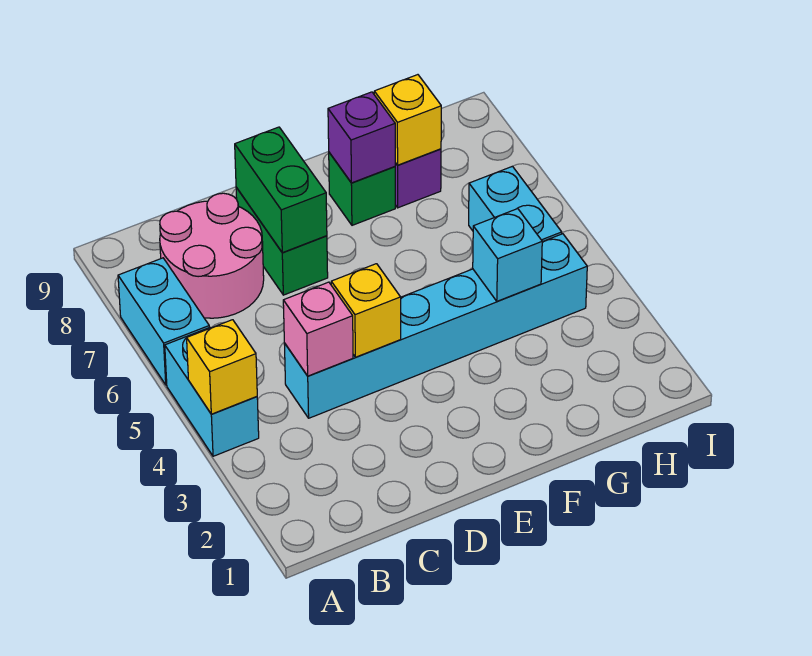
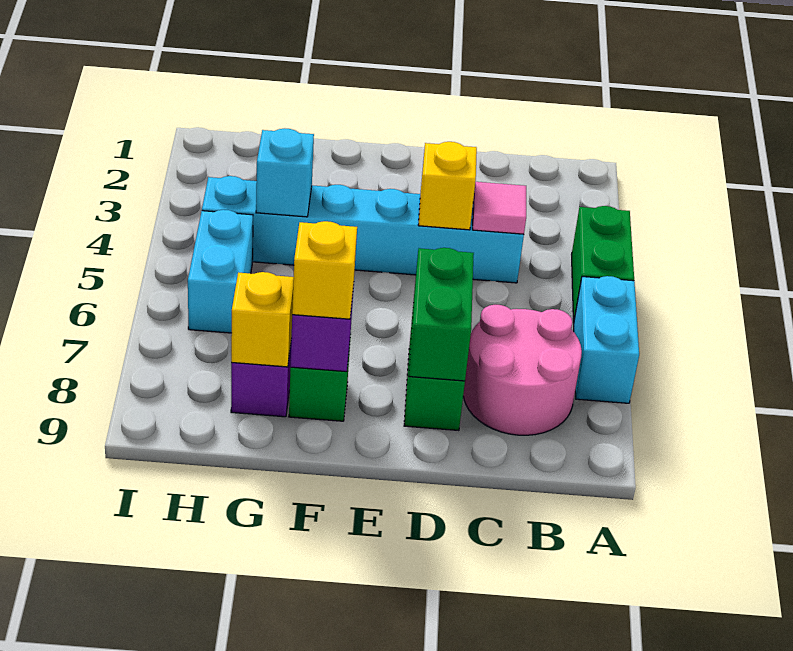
cyan brick A4:A5 level 1 -> green brick A4:A5 level 1
yellow brick A4 level 2 -> yellow brick F8 level 3
pink brick C4 level 2 -> pink tile C4 level 2

